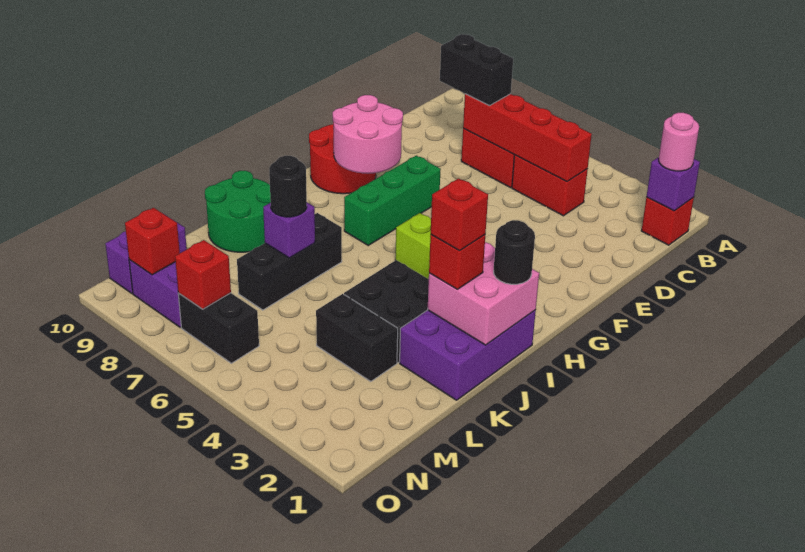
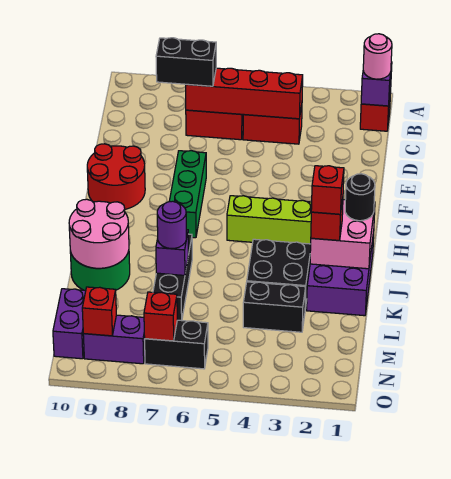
pink round brick F8:G9 level 2 -> pink round brick J9:K10 level 2
black round brick K7 level 3 -> purple round brick K7 level 3

